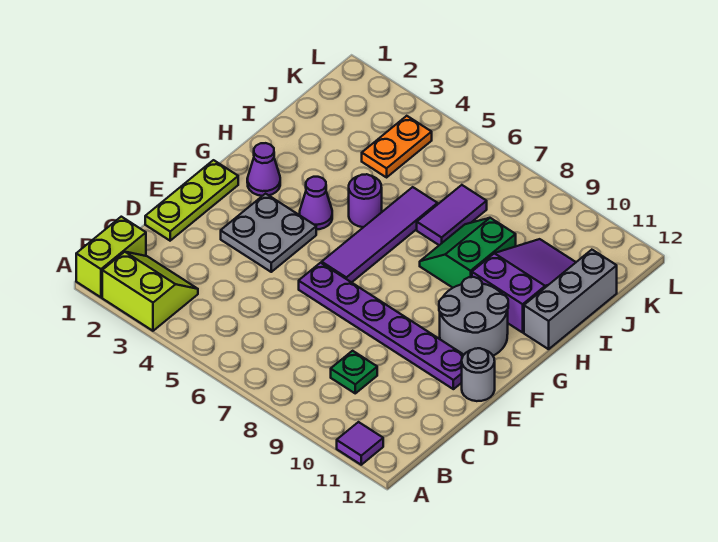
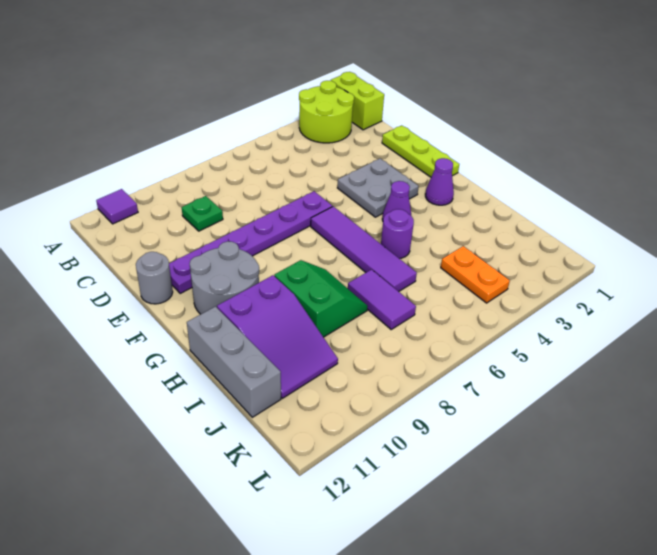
lime slope A2:B3 level 1 top A -> lime round brick A2:B3 level 1

